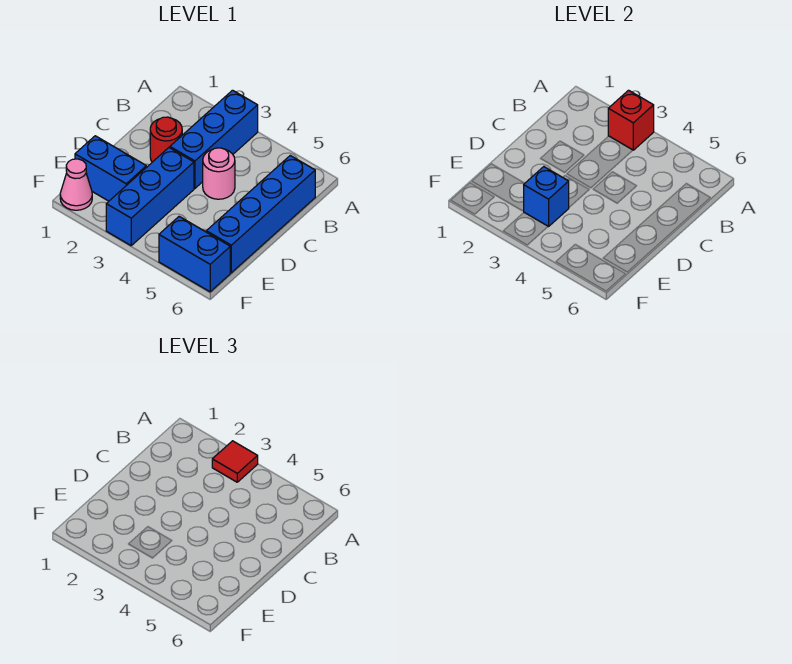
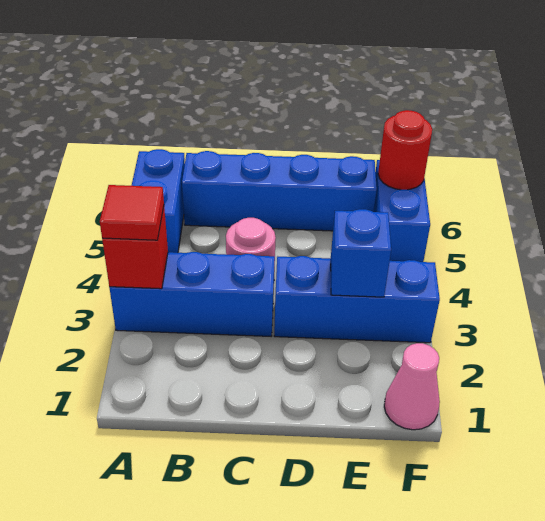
red round brick C2 level 1 -> red round brick F6 level 2
blue brick E1:E2 level 1 -> blue brick A5:A6 level 1

